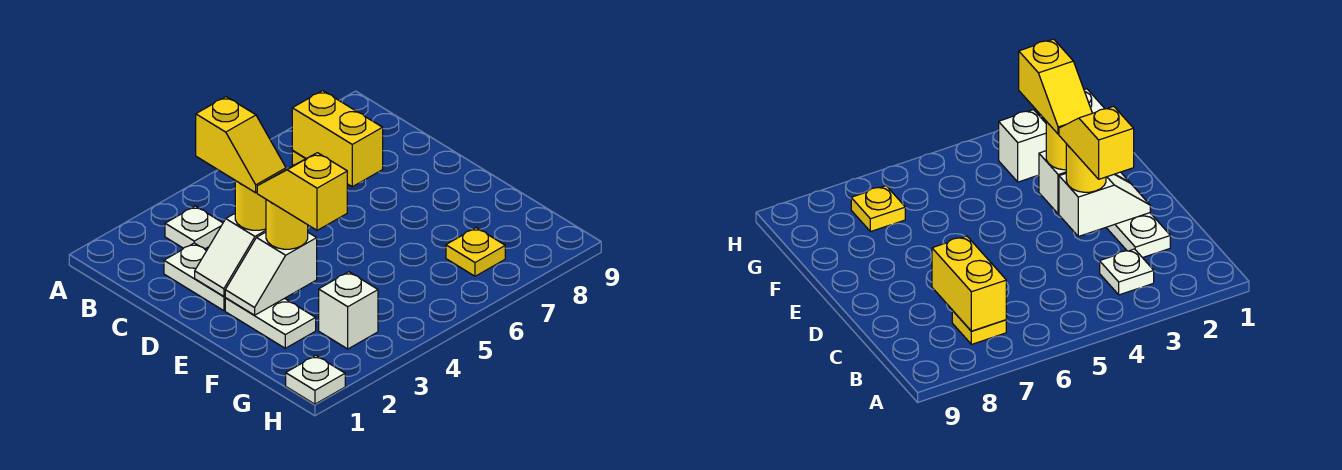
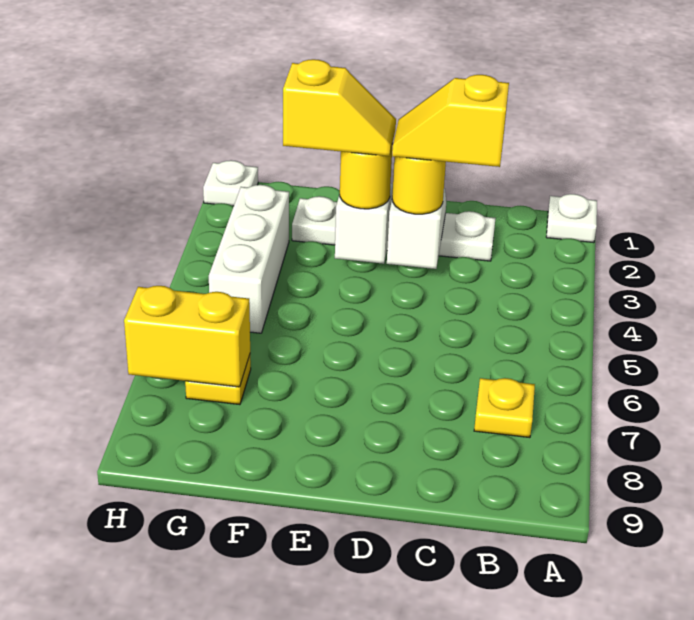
white plate B3 level 1 -> white plate A1 level 1
yellow brick B7:C7 level 2 -> yellow brick G7:H7 level 2
white brick G3 level 1 -> white brick G3:G5 level 1

